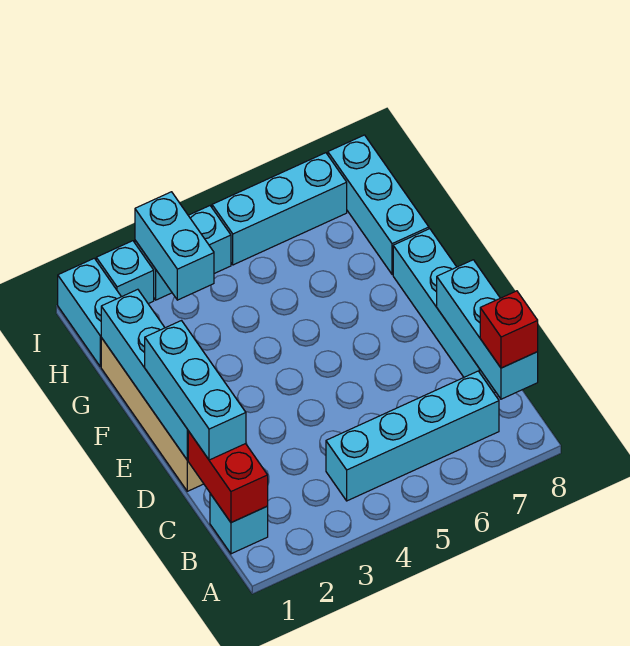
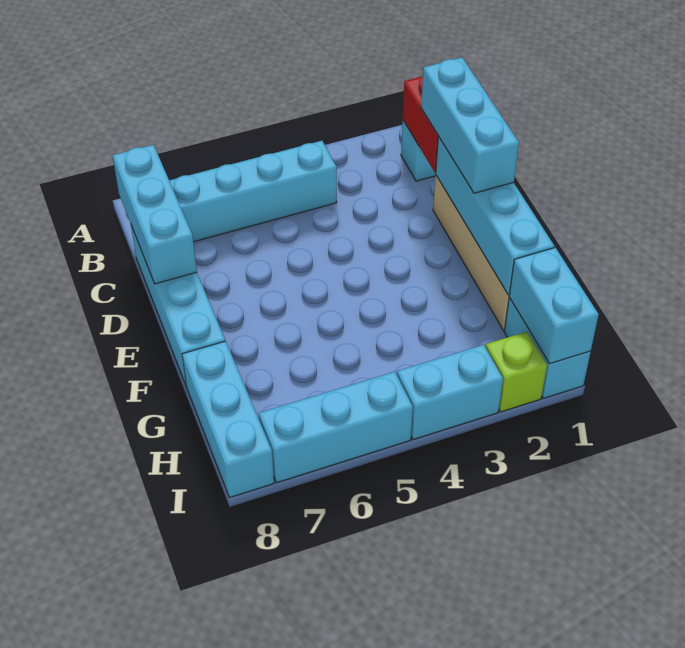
red brick B8 level 3 -> none
cyan brick H3:I3 level 2 -> cyan brick H1:I1 level 2
cyan brick I2 level 1 -> lime brick I2 level 1

